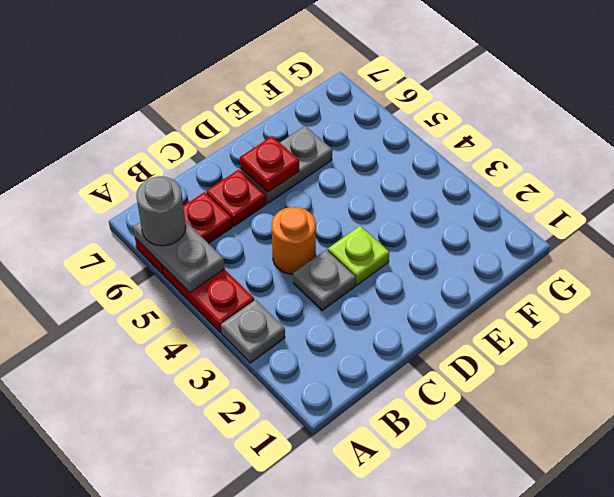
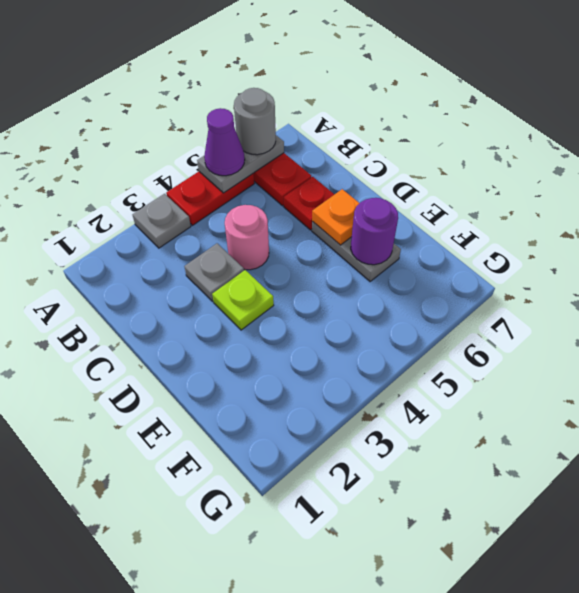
none -> purple cone A5 level 3
orange round brick C4 level 1 -> pink round brick C4 level 1
red plate D6 level 2 -> orange plate D6 level 2
none -> purple round brick E6 level 2

